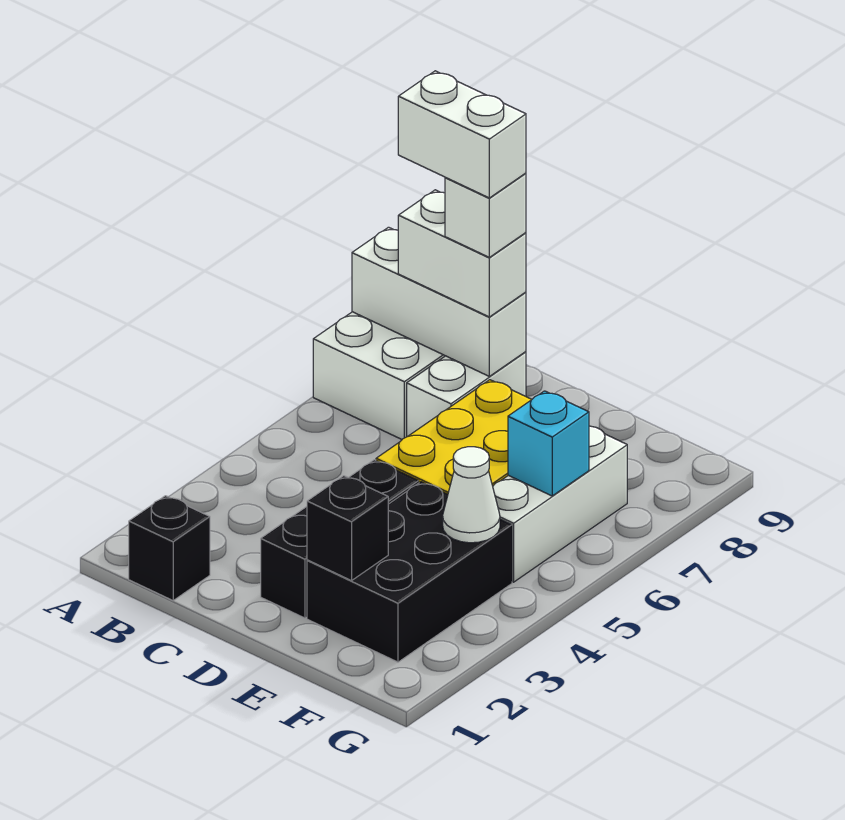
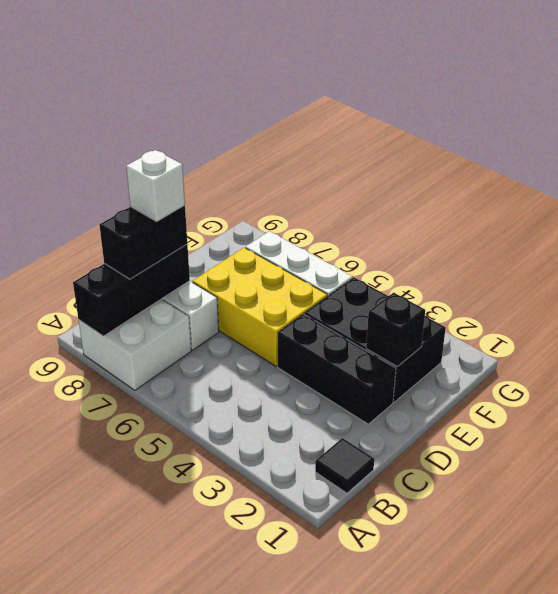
white brick A8:C8 level 2 -> black brick A8:C8 level 2
black brick B1 level 1 -> black tile B1 level 1
white brick B8:C8 level 3 -> black brick B8:C8 level 3
white brick B8:C8 level 5 -> none
white cone F4 level 2 -> none
cyan brick F6 level 2 -> none

